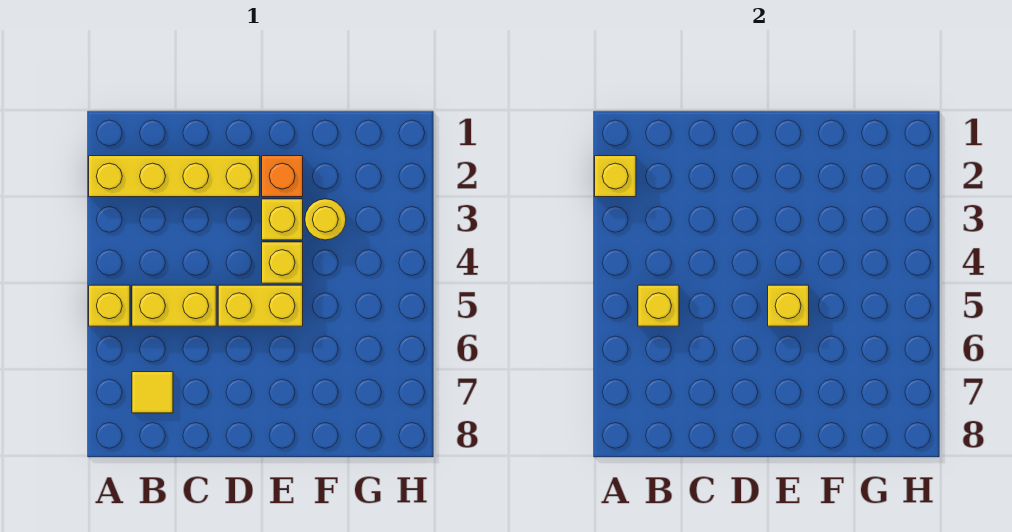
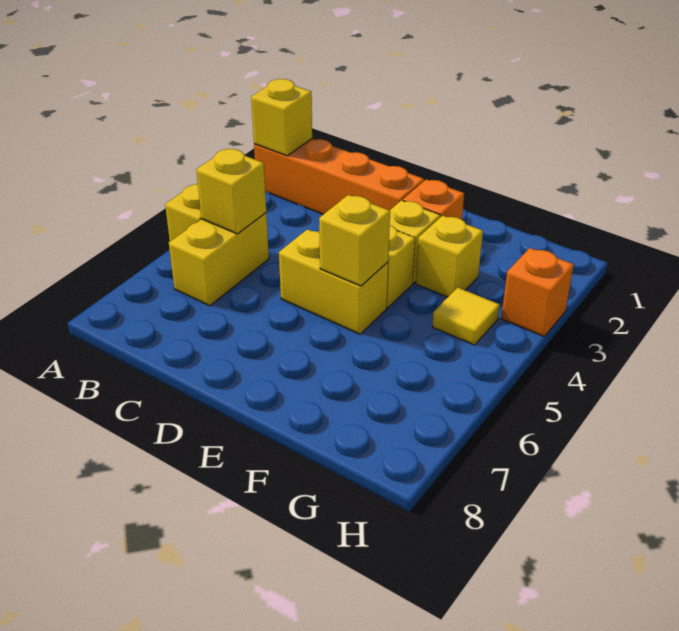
yellow brick A2:D2 level 1 -> orange brick A2:D2 level 1
yellow brick B5:C5 level 1 -> yellow brick B5:B6 level 1
yellow tile B7 level 1 -> yellow tile G4 level 1
yellow round brick F3 level 1 -> yellow brick F3 level 1
none -> orange brick H3 level 1

